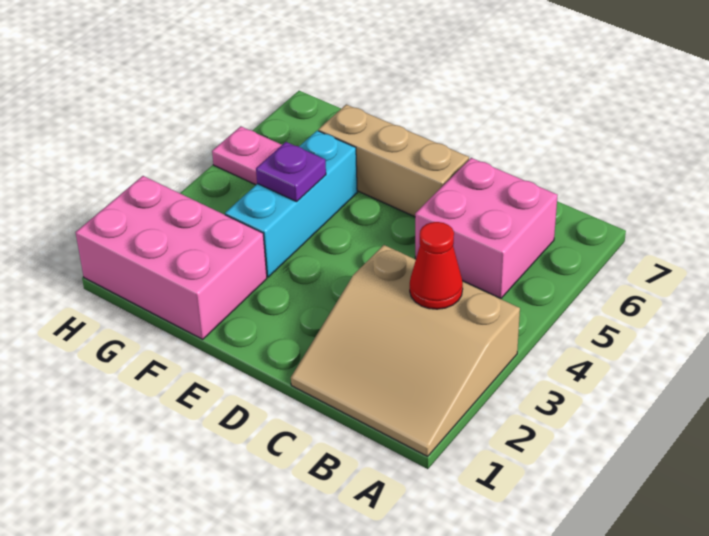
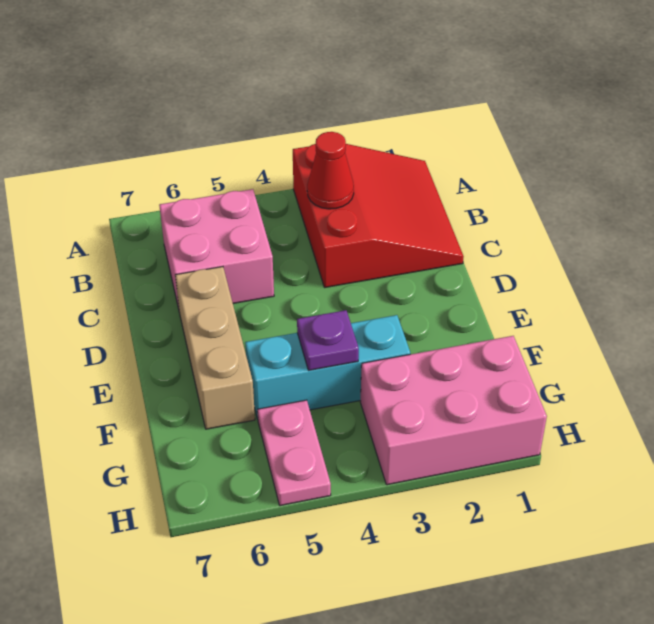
tan slope A1:C3 level 1 top 3 -> red slope A1:C3 level 1 top 3
pink brick F1:H2 level 1 -> pink brick G1:H3 level 1

